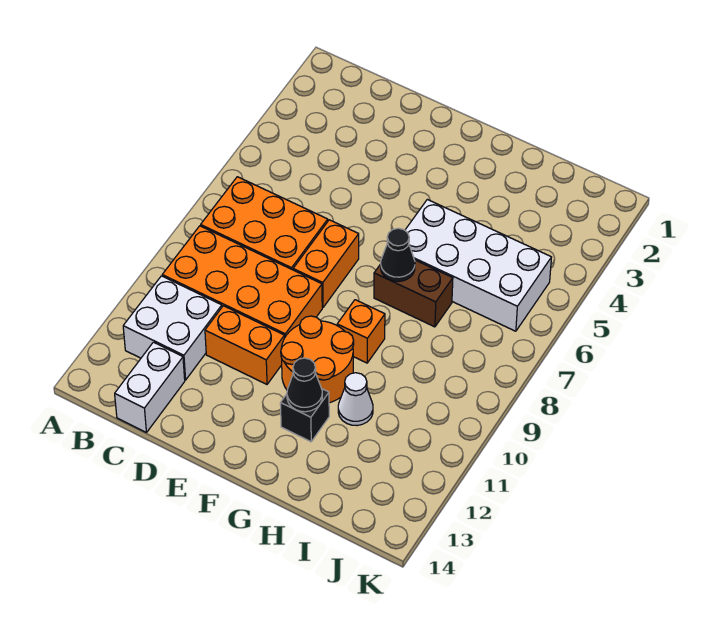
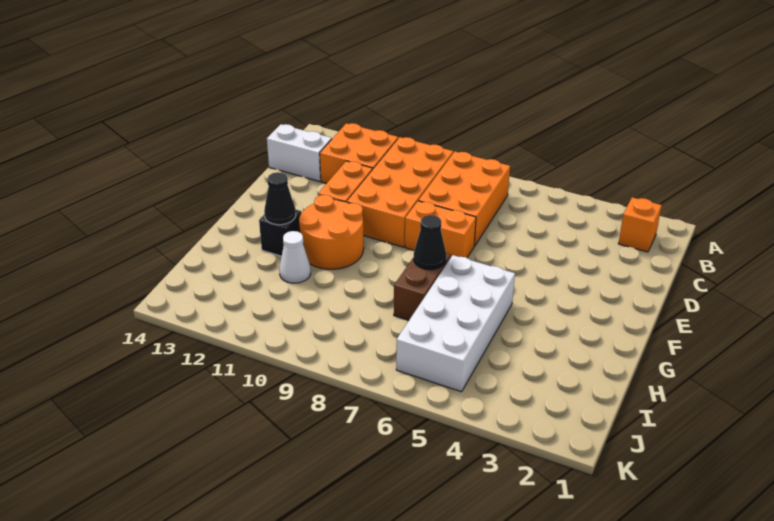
white brick B11:C12 level 1 -> orange brick B11:C12 level 1
orange brick G9 level 1 -> orange brick B2 level 1

